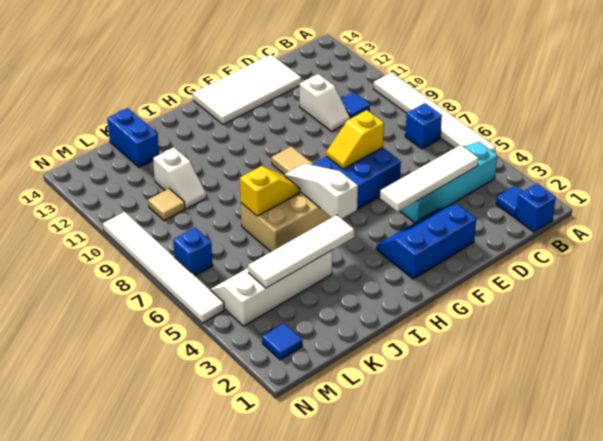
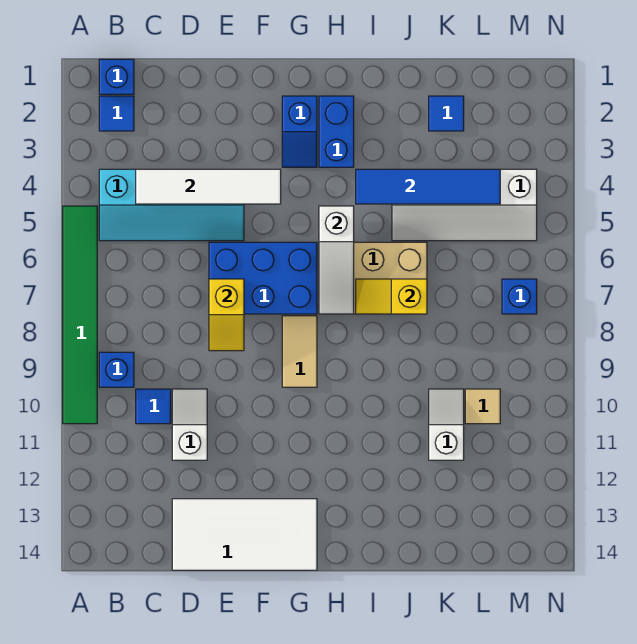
white tile A5:A10 level 1 -> green tile A5:A10 level 1
blue brick B7 level 1 -> blue brick B9 level 1
blue slope E2:G3 level 1 top 2 -> blue slope G2:G3 level 1 top 2
yellow slope E7:F7 level 2 top E -> yellow slope E7:E8 level 2 top 7
white tile I4:L4 level 2 -> blue tile I4:L4 level 2
blue brick K13:K14 level 1 -> blue brick H2:H3 level 1
blue tile M2 level 1 -> blue tile K2 level 1
white tile N5:N10 level 1 -> none

